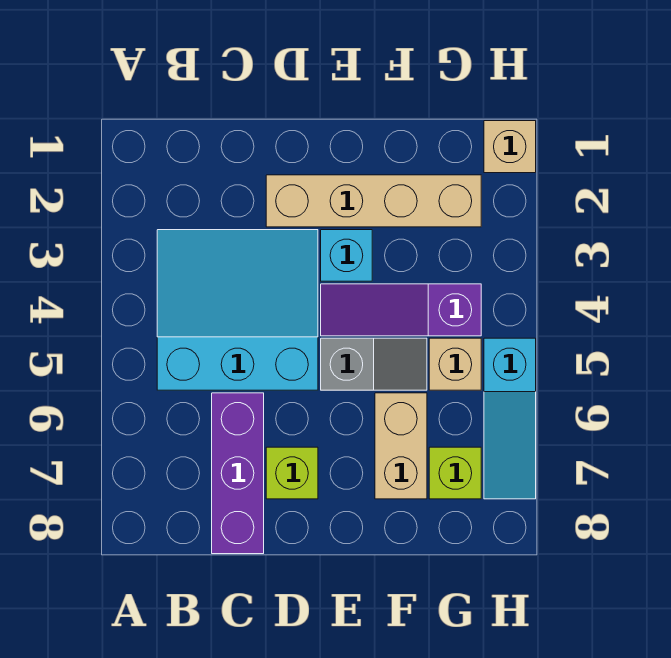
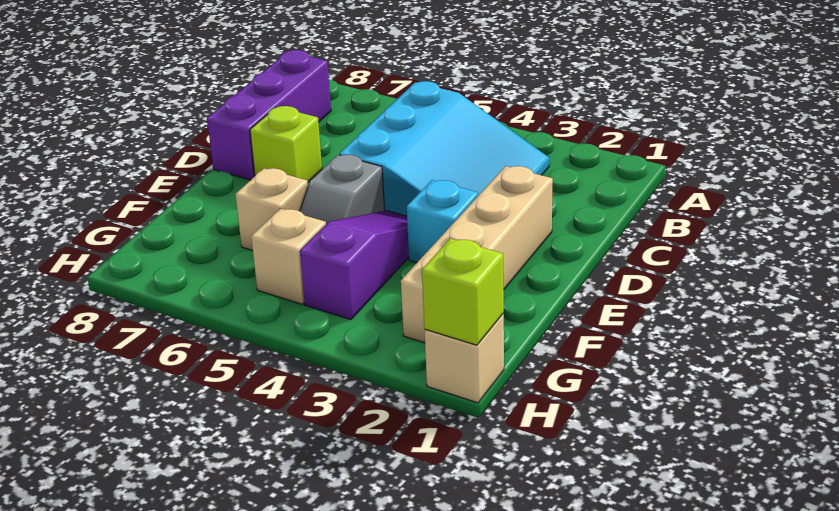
purple brick C6:C8 level 1 -> purple brick B8:D8 level 1
tan brick F6:F7 level 1 -> tan brick F6 level 1
lime brick G7 level 1 -> lime brick H1 level 2
cyan slope H5:H7 level 1 top 5 -> none

